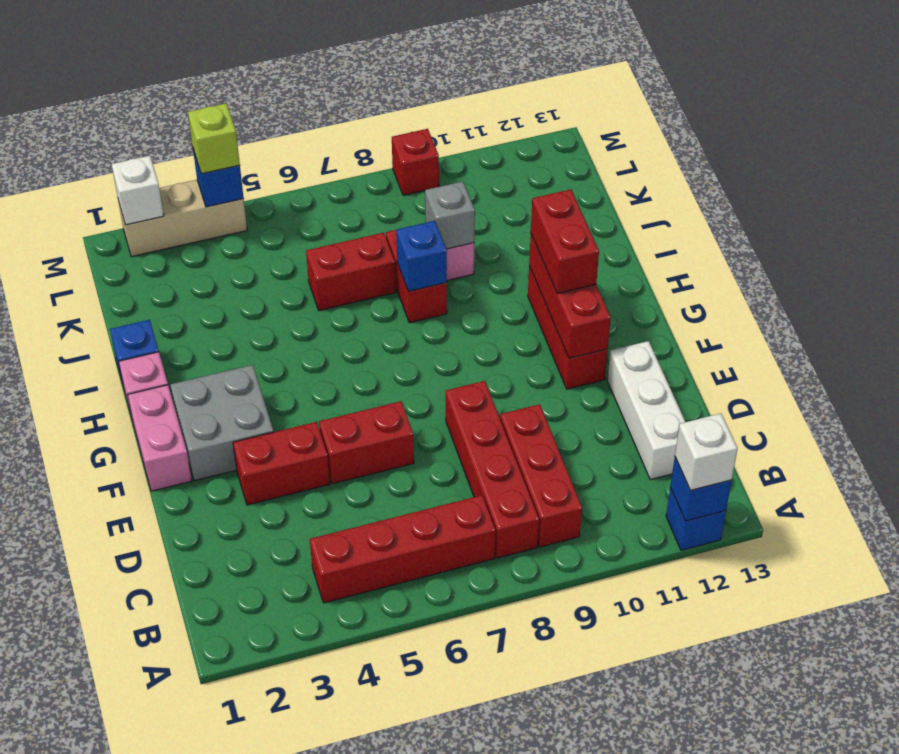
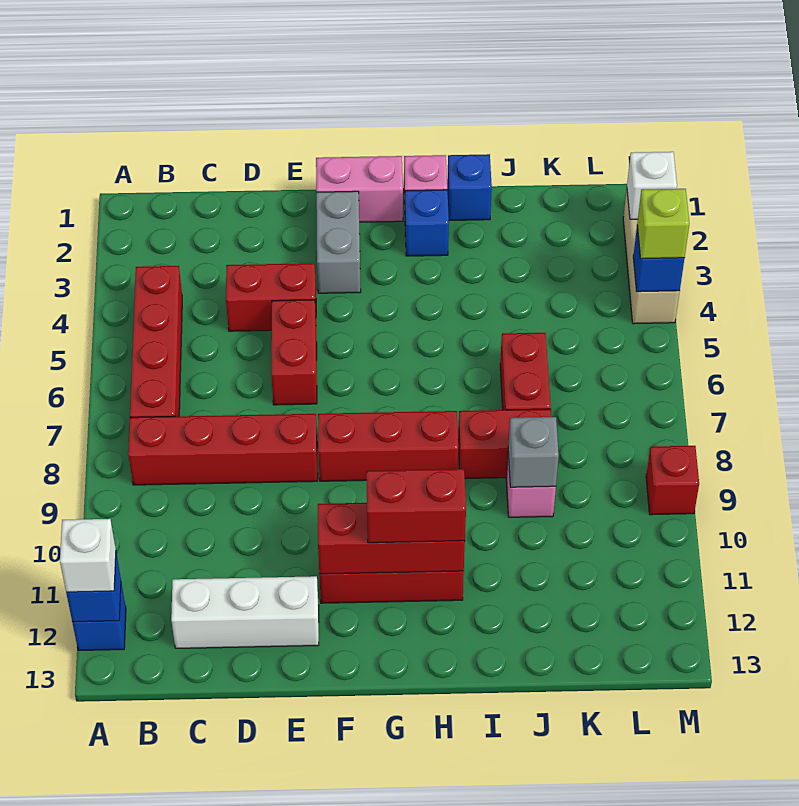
red brick B9:D9 level 1 -> red brick F8:H8 level 1
red brick E3:E4 level 1 -> red brick D4:E4 level 1
grey brick F2:G3 level 1 -> grey brick F2:F3 level 1
blue brick I8 level 2 -> blue brick H2 level 1

